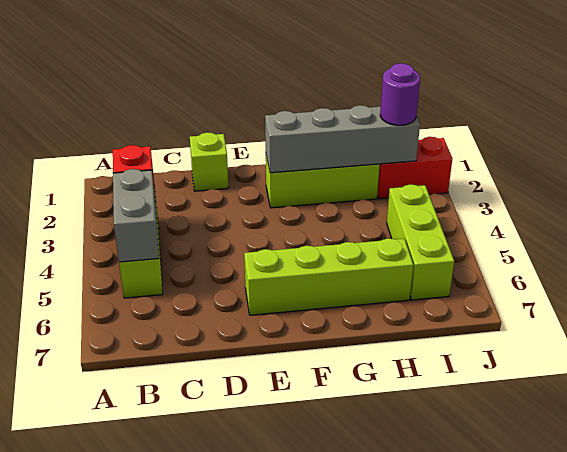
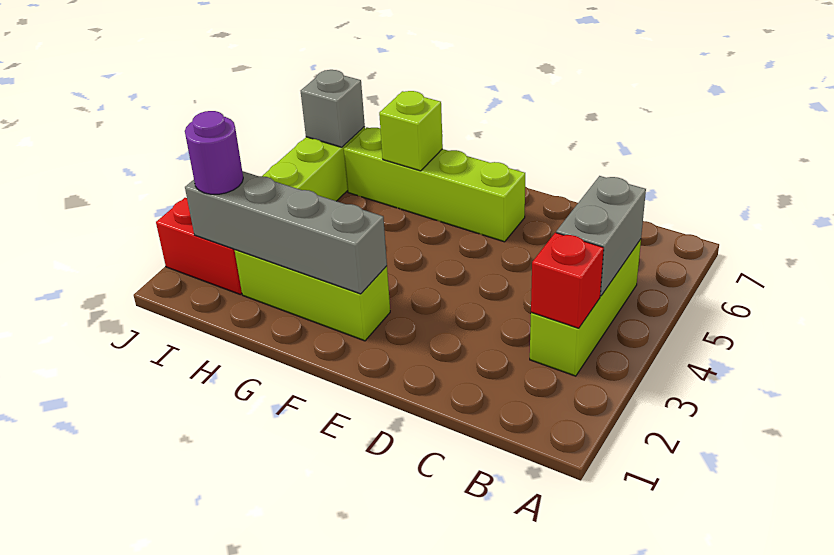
lime brick D1 level 1 -> lime brick G6 level 2
none -> grey brick I6 level 2

